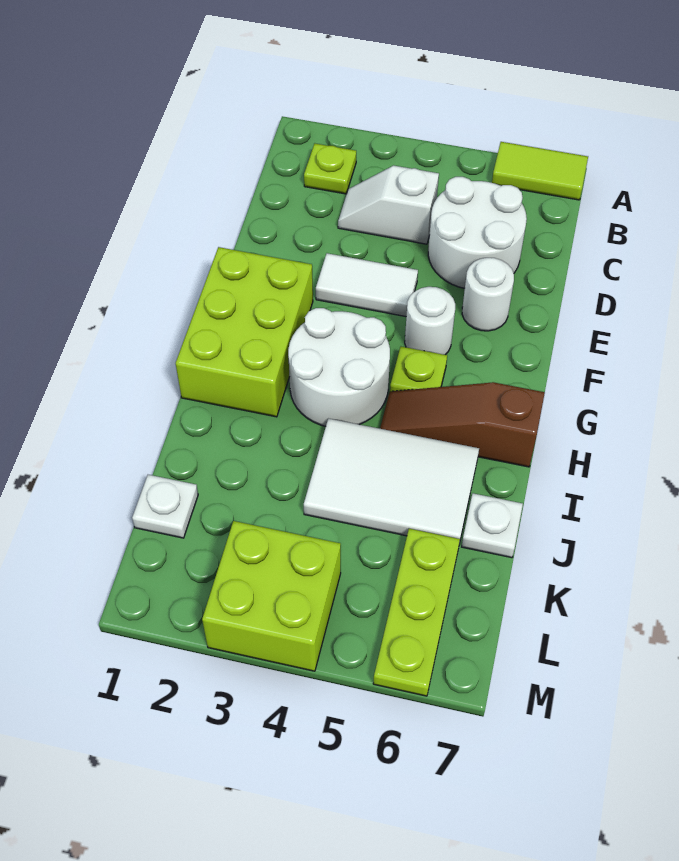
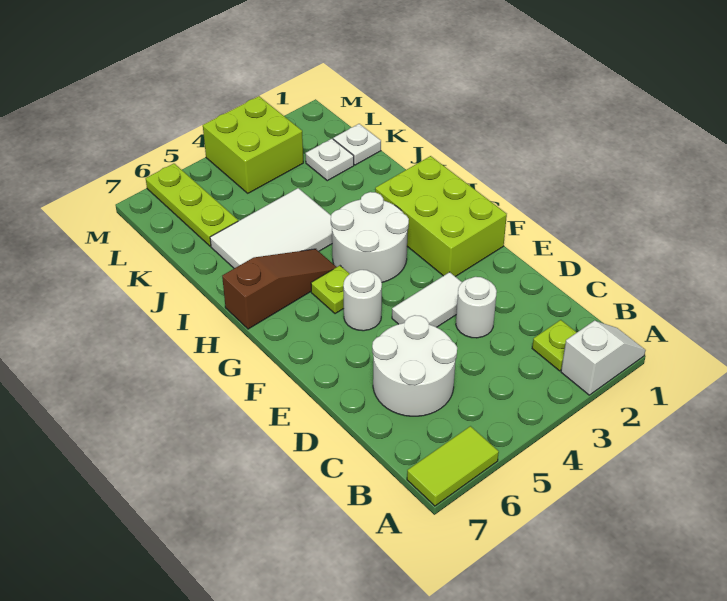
white slope C3:C4 level 1 top 4 -> white slope A1:A2 level 1 top 2
white round brick E6 level 1 -> white round brick D3 level 1
white plate J7 level 1 -> white plate K2 level 1

